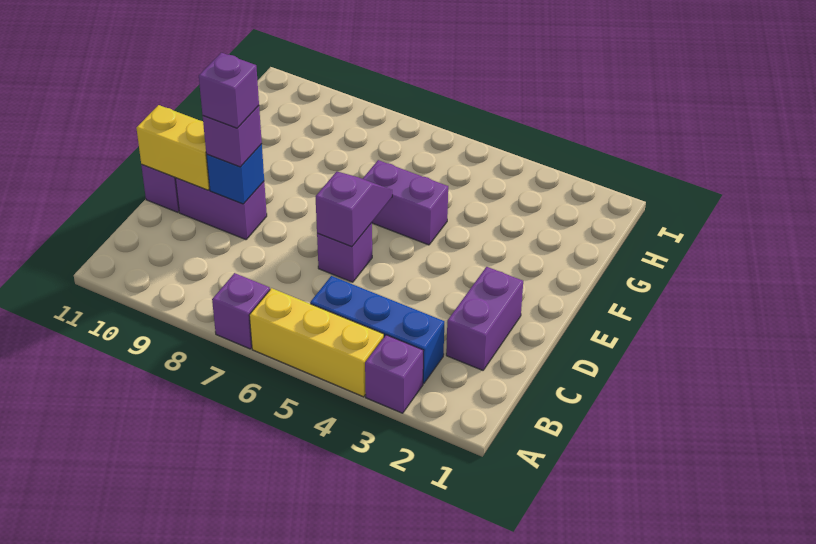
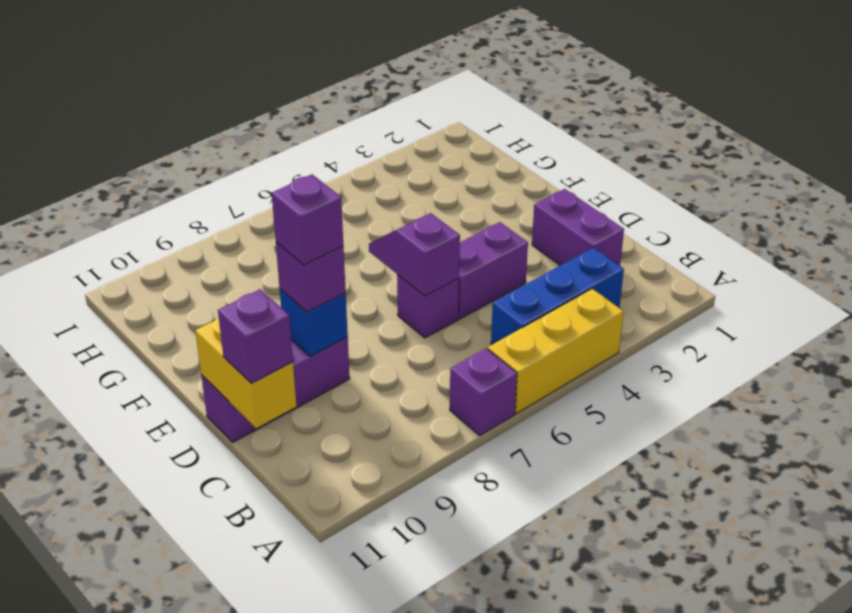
purple brick A3 level 1 -> purple brick C11 level 3
yellow brick D10:D11 level 2 -> yellow brick C11:D11 level 2
purple brick F5:F6 level 1 -> purple brick D4:D5 level 1

